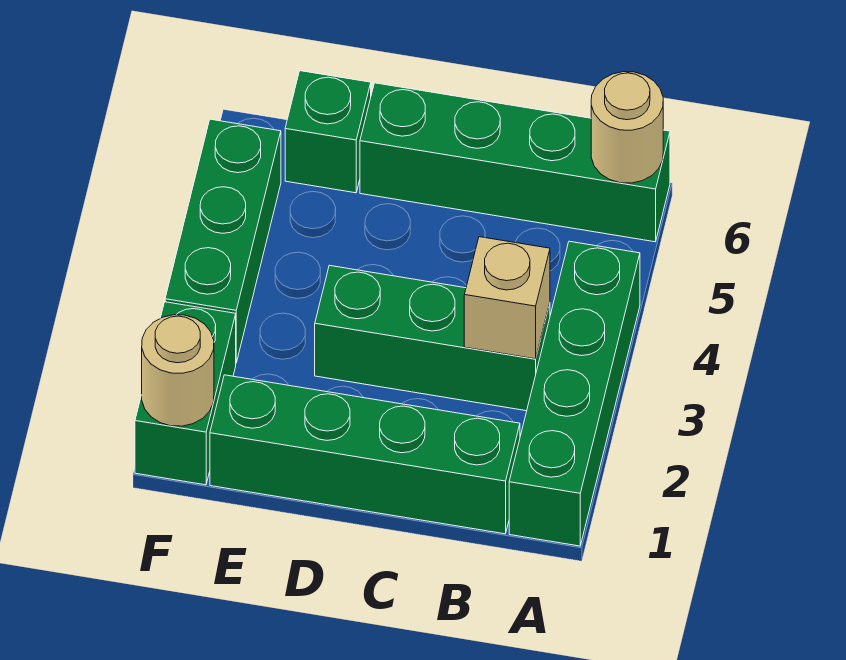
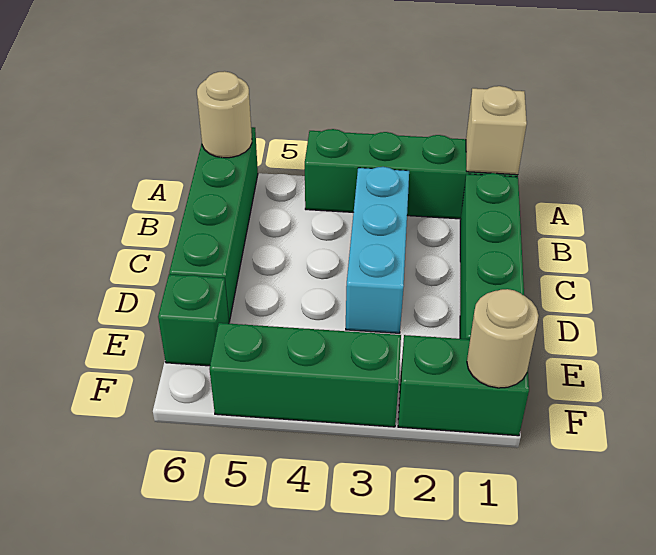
green brick B3:D3 level 1 -> cyan brick B3:D3 level 1
tan brick B3 level 2 -> tan brick A1 level 2

